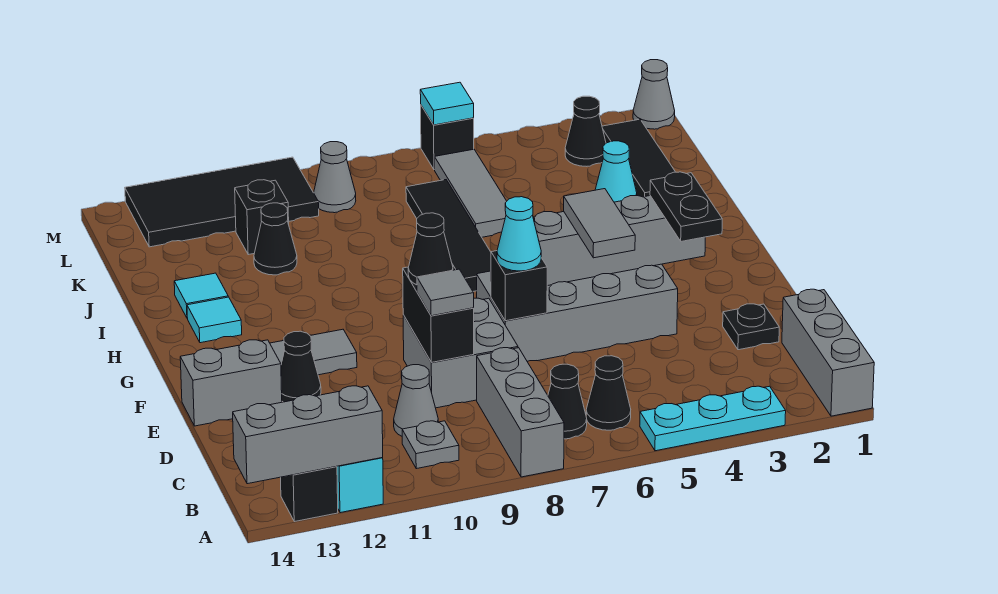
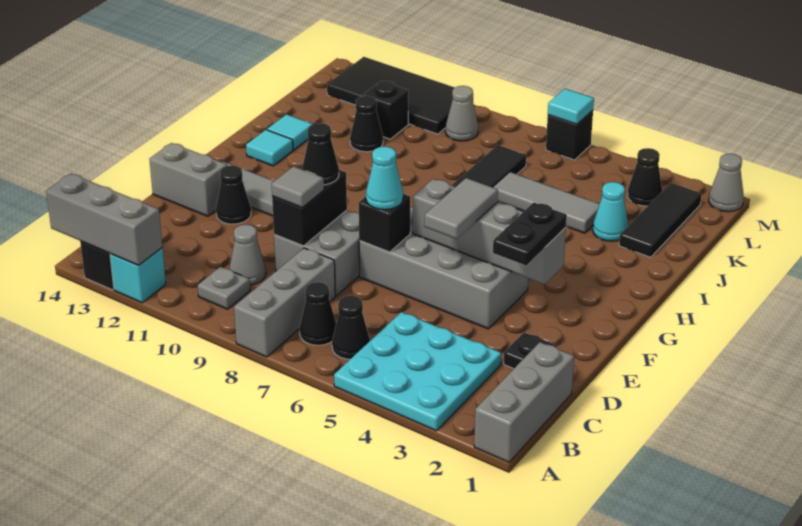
cyan plate A3:A5 level 1 -> cyan plate A3:C5 level 1
grey tile J6:L6 level 1 -> grey tile J4:J6 level 1

